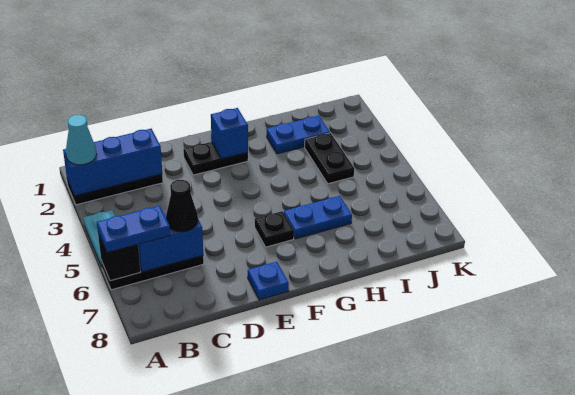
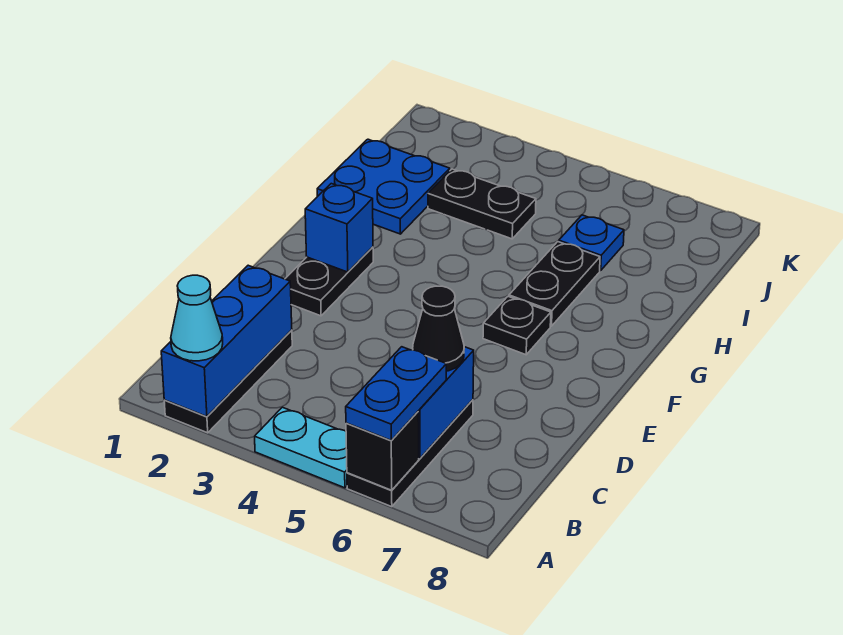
blue plate E8 level 1 -> blue plate I6 level 1
blue plate G6:H6 level 1 -> black plate G6:H6 level 1
blue plate H2:I2 level 1 -> blue plate H1:I2 level 1

